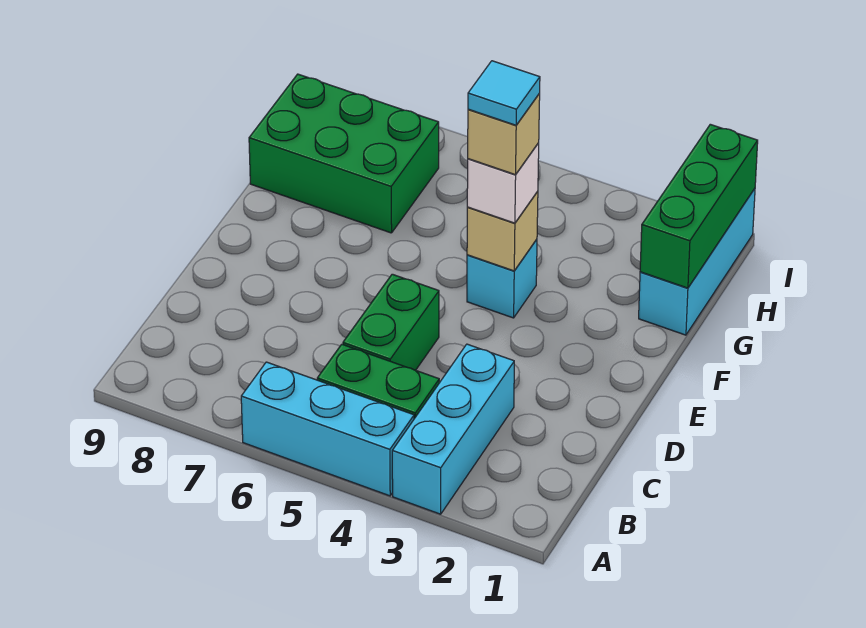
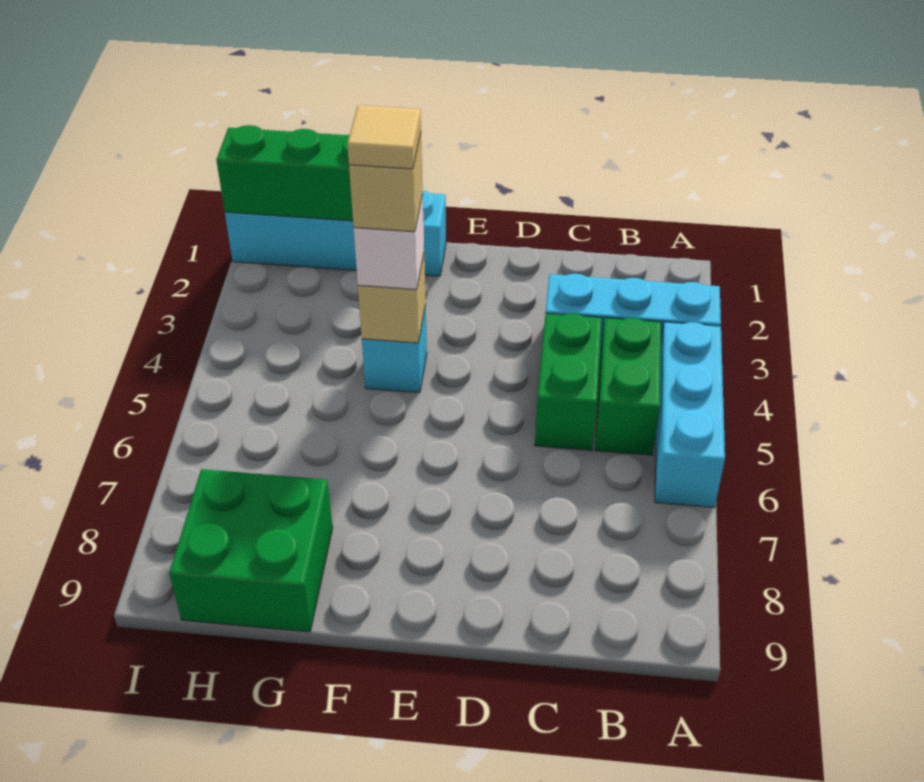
green brick C5:D5 level 1 -> green brick C4:C5 level 1
cyan tile F4 level 5 -> tan tile F4 level 5
cyan brick G1:I1 level 1 -> cyan brick F1:I1 level 1
green brick G7:H9 level 1 -> green brick G8:H9 level 1

